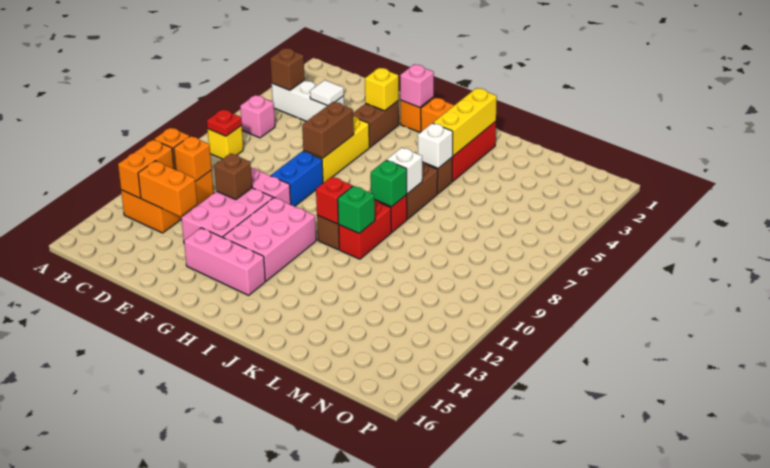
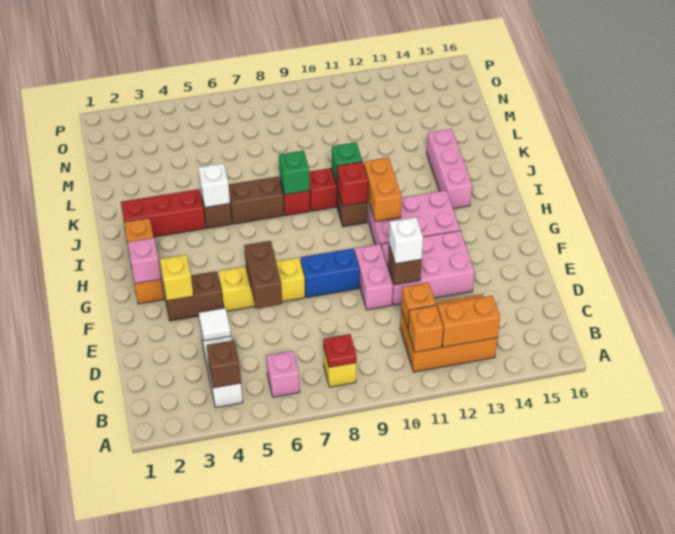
orange brick C13:D13 level 2 -> orange brick H11:I11 level 2
brown brick F6:F7 level 2 -> brown brick E6:F6 level 2
pink brick F14:H14 level 1 -> pink brick I14:K14 level 1
yellow brick J2:J4 level 2 -> none
white brick J7 level 2 -> white brick E11 level 3

